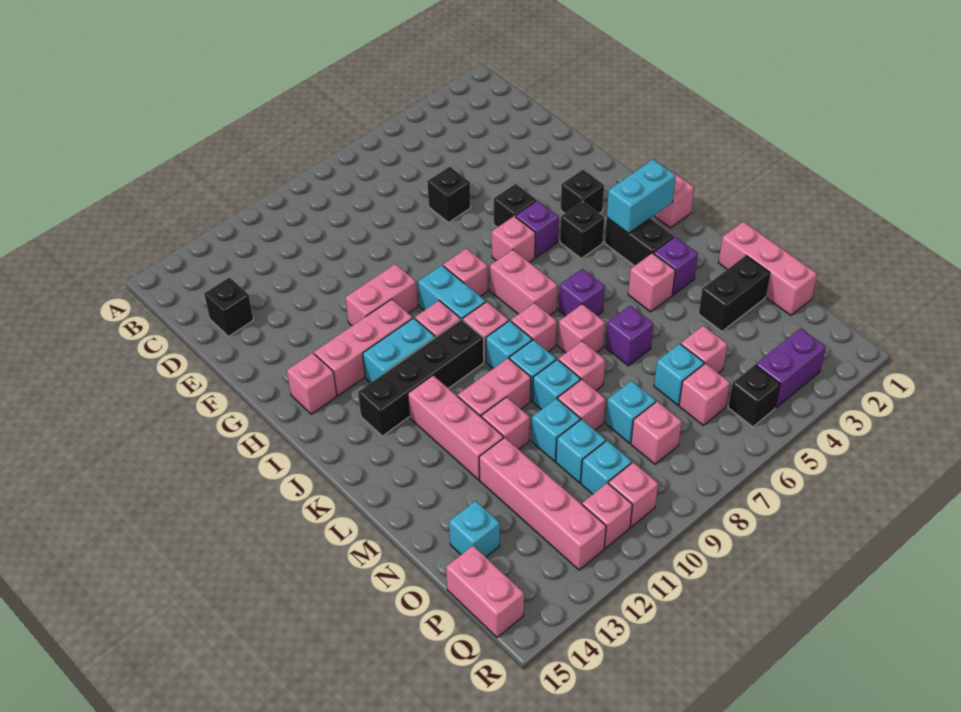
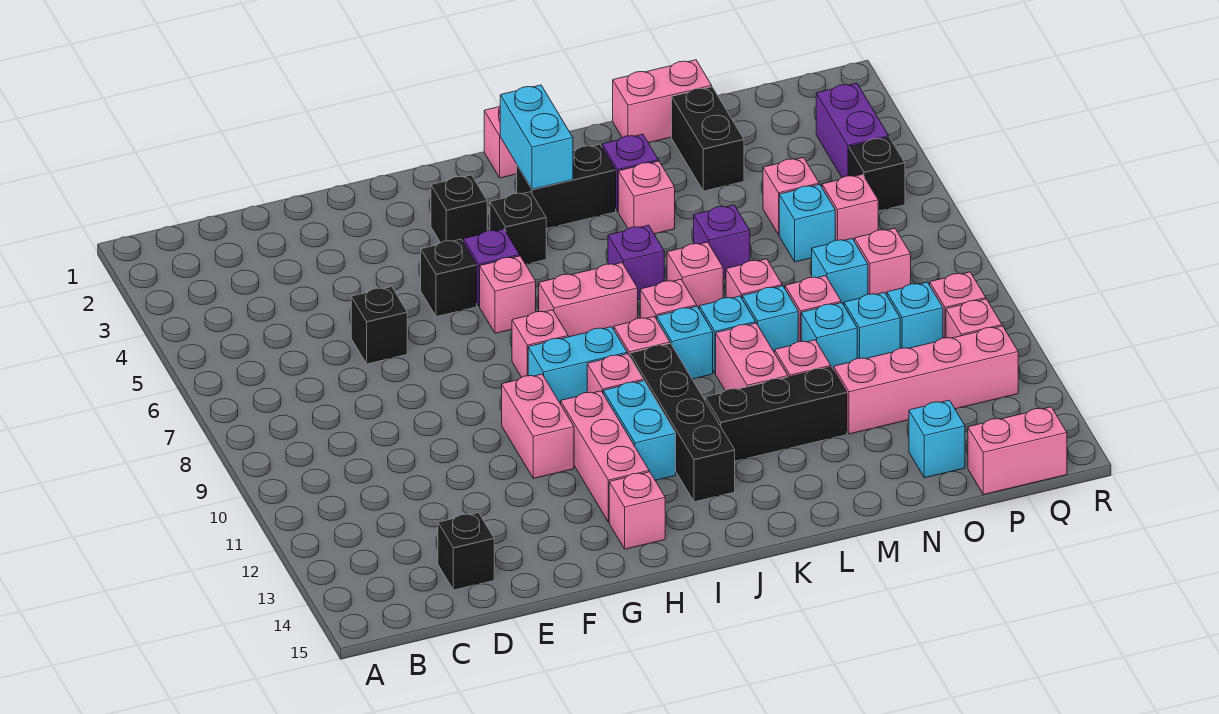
pink brick K12:M12 level 1 -> black brick K12:M12 level 1
pink brick M1:O1 level 1 -> pink brick M1:N1 level 1

